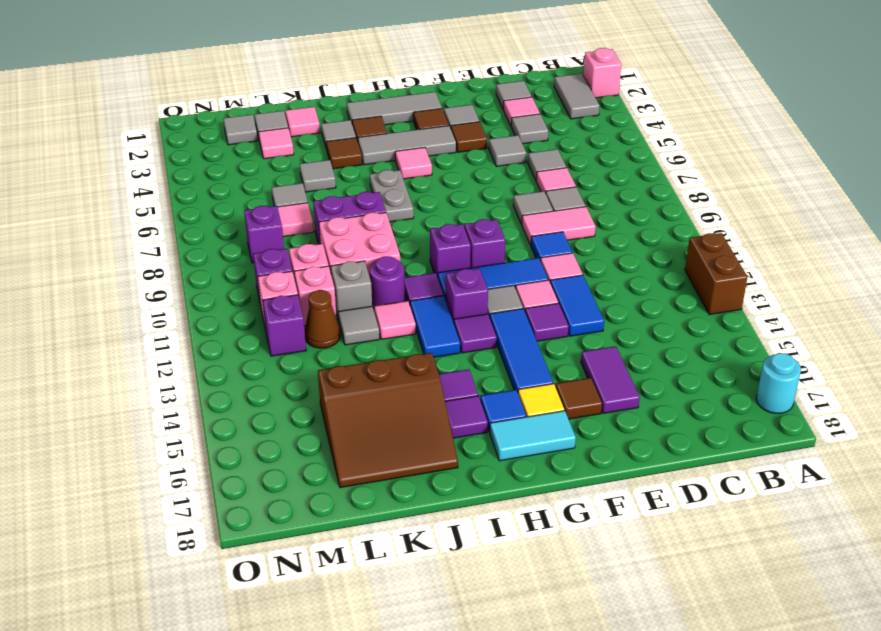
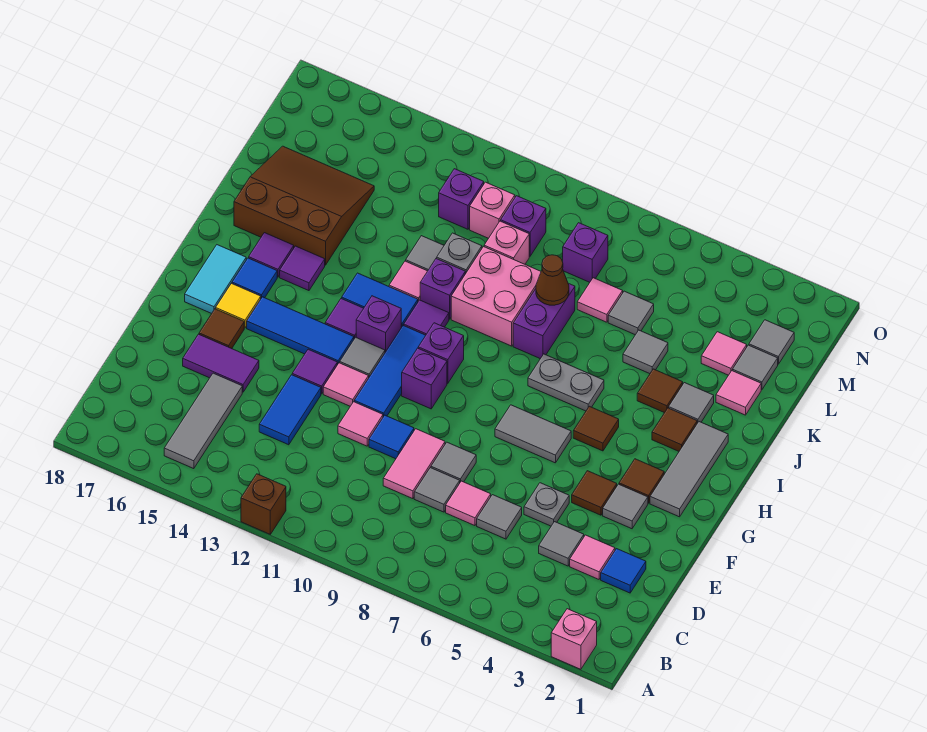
brown brick A12:A13 level 1 -> brown brick A12 level 1
cyan round brick A17 level 1 -> none
grey tile B2:B3 level 1 -> grey tile G6:G7 level 1
grey tile D2 level 1 -> blue tile D2 level 1
grey tile E5 level 1 -> grey plate E5 level 1
blue tile E12:E13 level 1 -> blue tile D13:E13 level 1
grey tile G4:I4 level 1 -> grey tile B15:D15 level 1
pink tile H5 level 1 -> brown tile H5 level 1
purple round brick J11 level 1 -> purple brick J11 level 1
brown slope J15:L17 level 1 top 15 -> brown slope J15:L17 level 1 top J
pink brick L11 level 1 -> none
brown cone L12 level 1 -> brown cone K8 level 2

